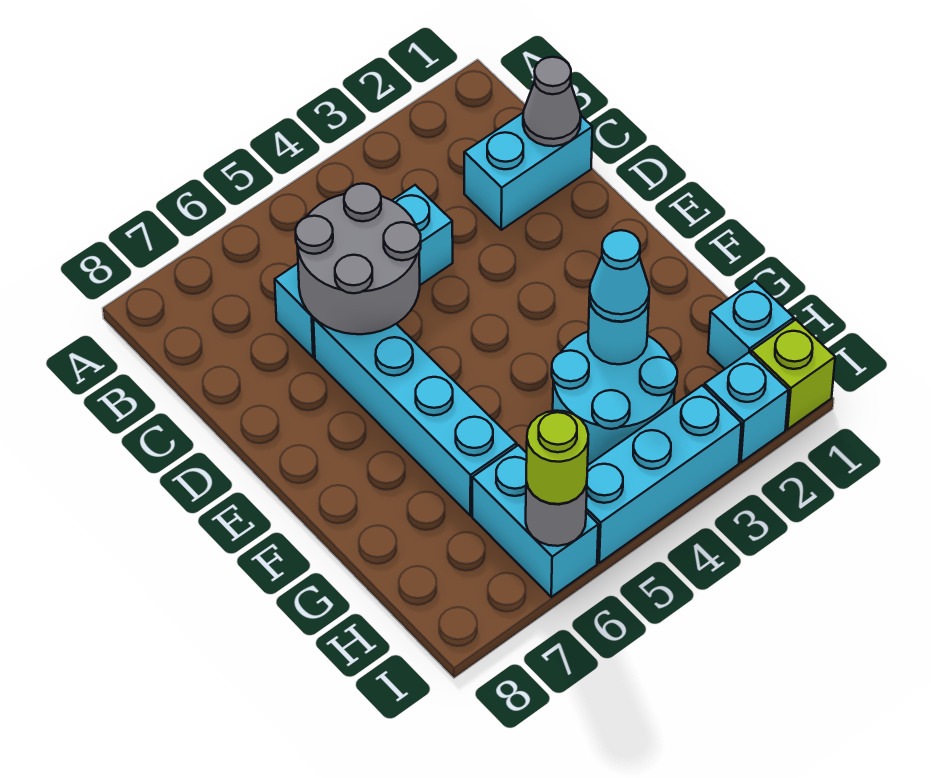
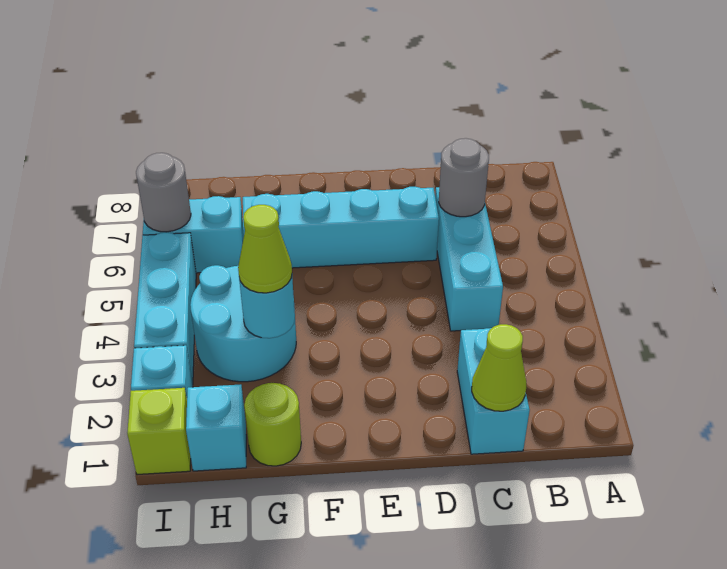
grey cone C1 level 2 -> lime cone C1 level 2
grey round brick C5:D6 level 2 -> grey round brick C6 level 2
cyan cone G3 level 3 -> lime cone G3 level 3
lime round brick I6 level 3 -> lime round brick G1 level 1

